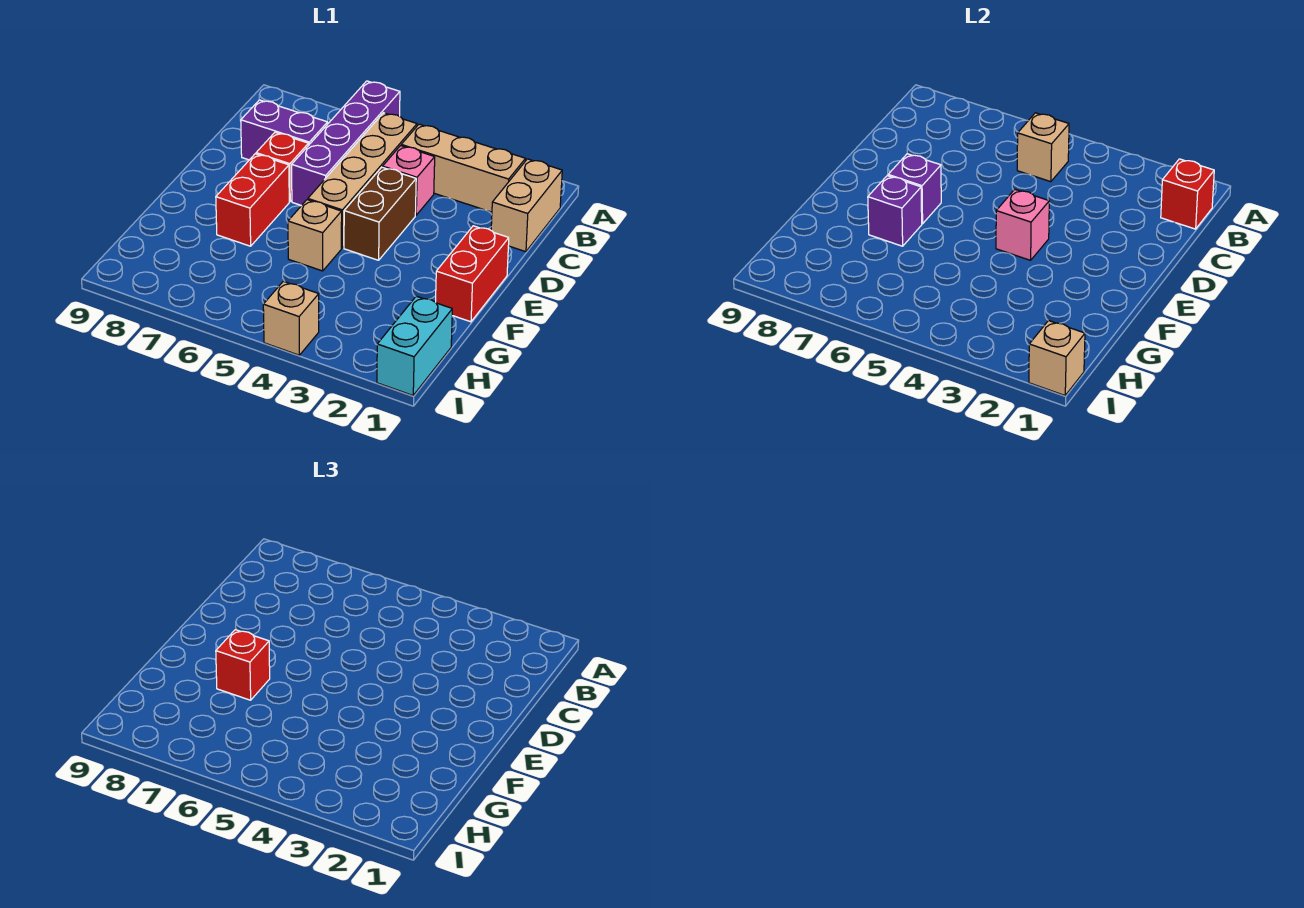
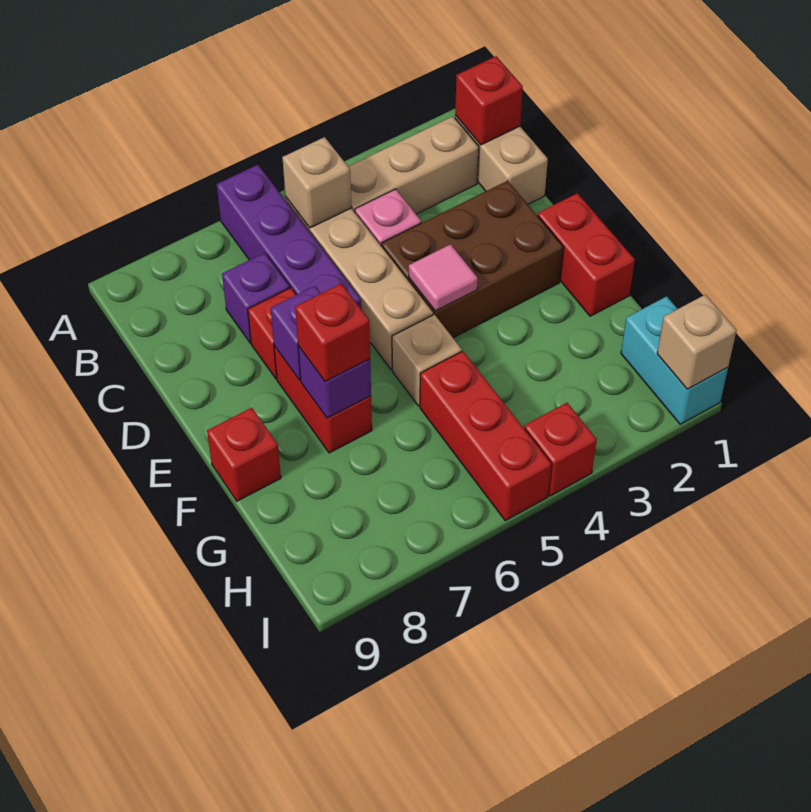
purple brick C7:C8 level 1 -> purple brick C7 level 1
brown brick D4:E4 level 1 -> brown brick D2:E4 level 1
pink brick E4 level 2 -> pink tile E4 level 2
none -> red brick F9 level 1
none -> red brick G5:I5 level 1
tan brick I4 level 1 -> red brick I4 level 1

